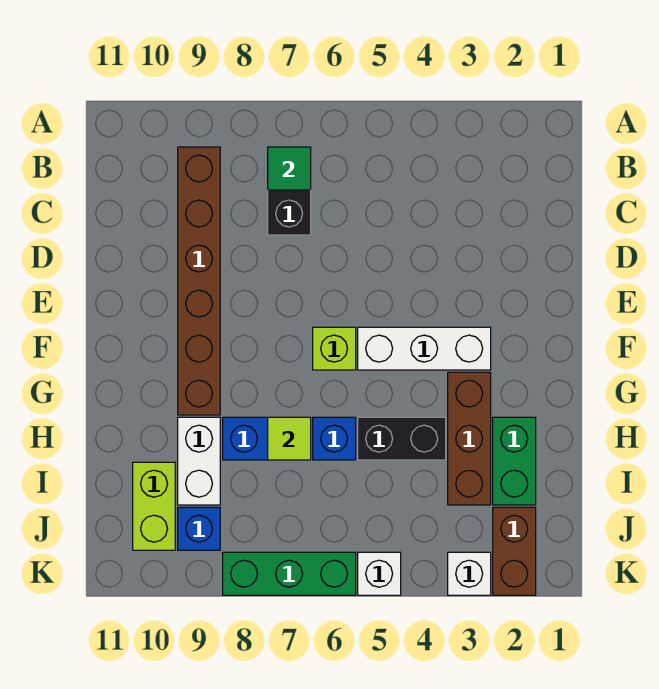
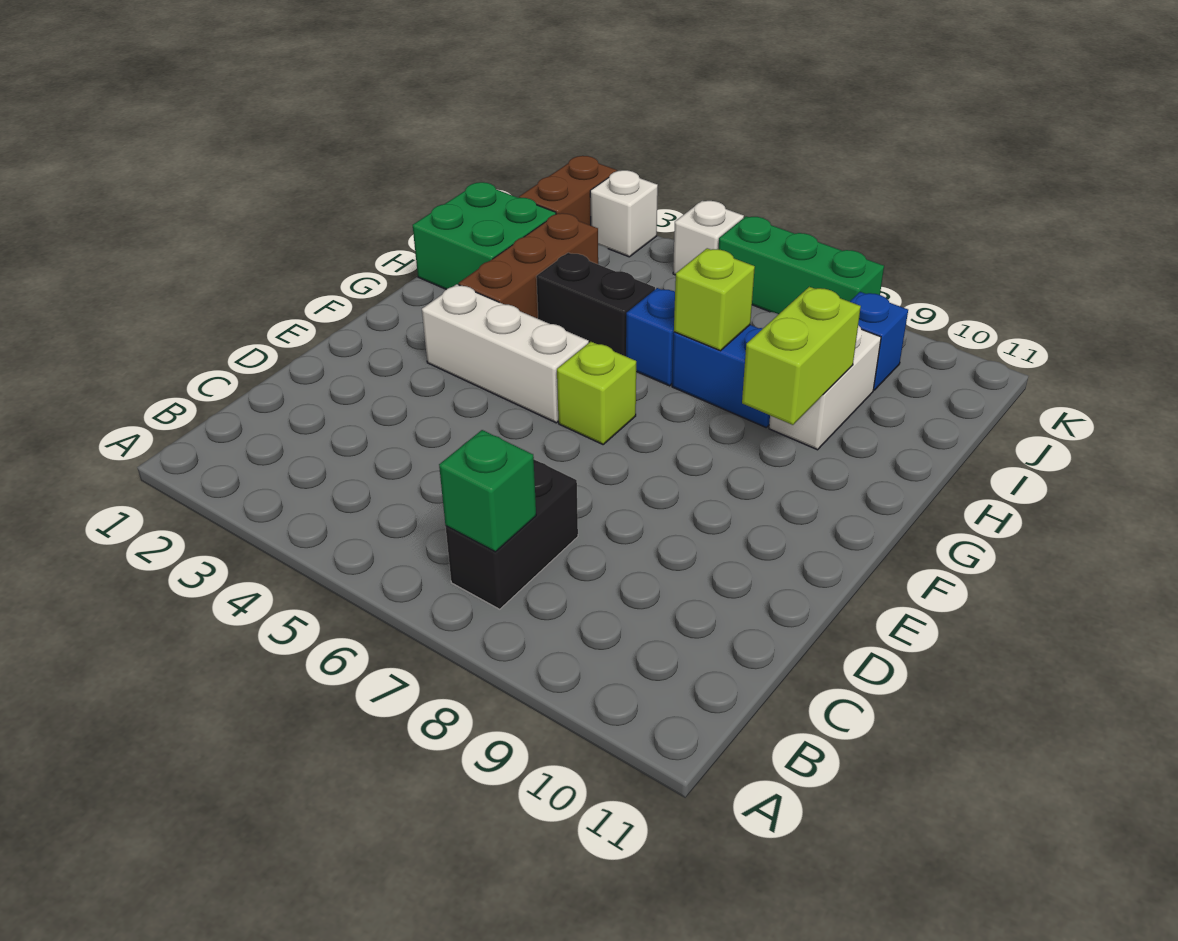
green tile B7 level 2 -> green brick B7 level 2
brown brick B9:G9 level 1 -> none
green brick H2:I2 level 1 -> green brick H1:I2 level 1
lime tile H7 level 2 -> lime brick H7 level 2
lime brick I10:J10 level 1 -> lime brick G9:H9 level 2

